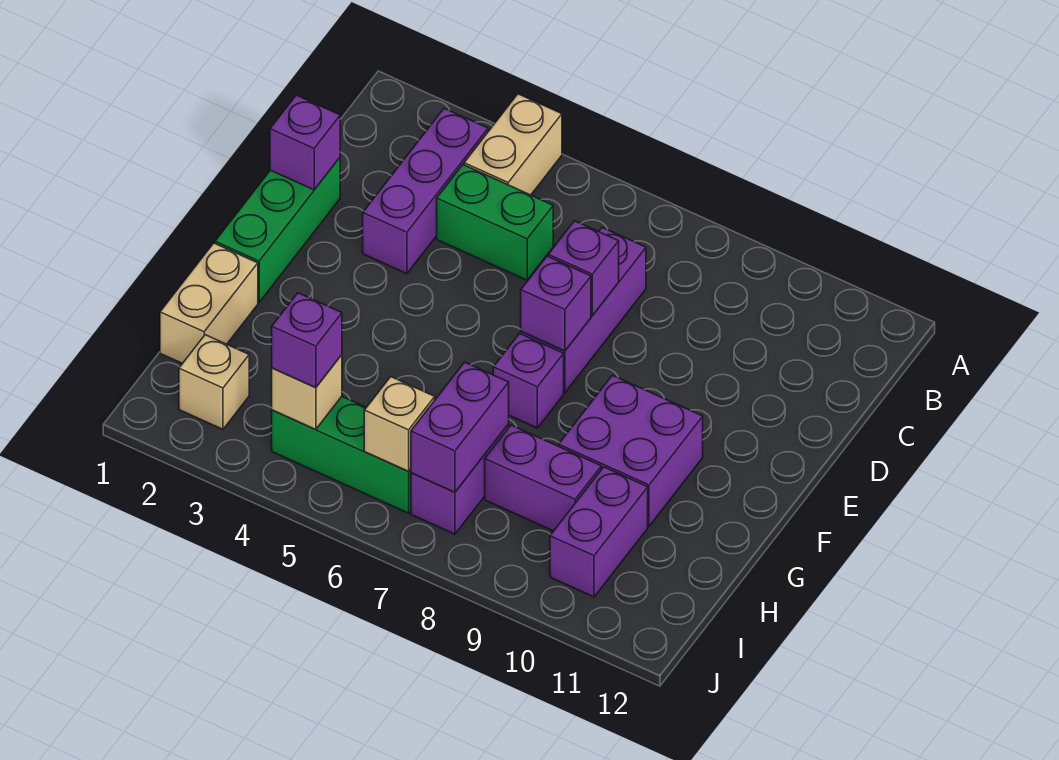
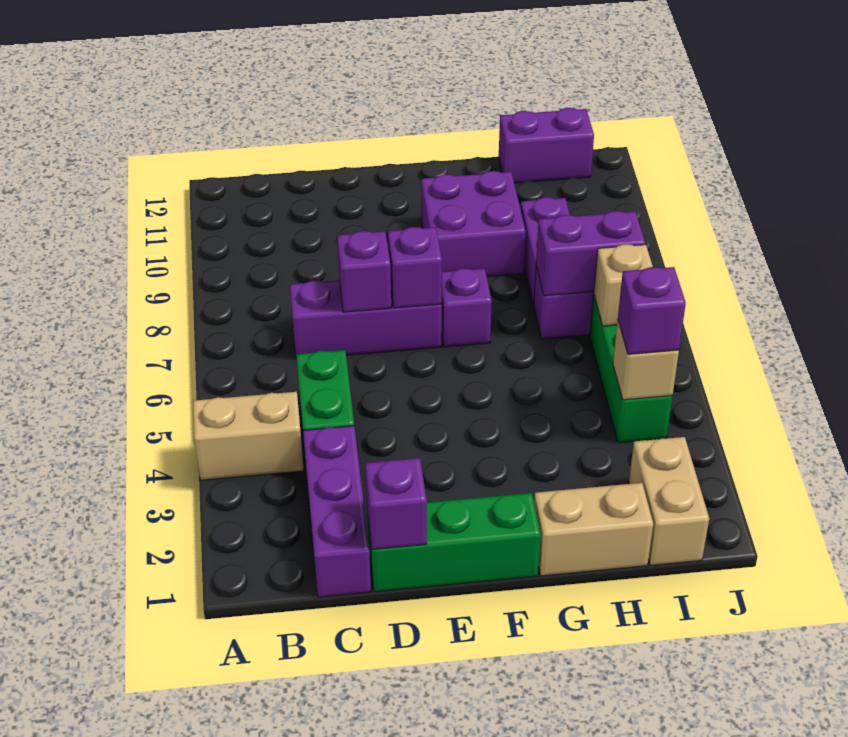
purple brick B3:D3 level 1 -> purple brick C1:C3 level 1
purple brick H10:I10 level 1 -> purple brick H12:I12 level 1
tan brick I2 level 1 -> tan brick I1:I2 level 1

